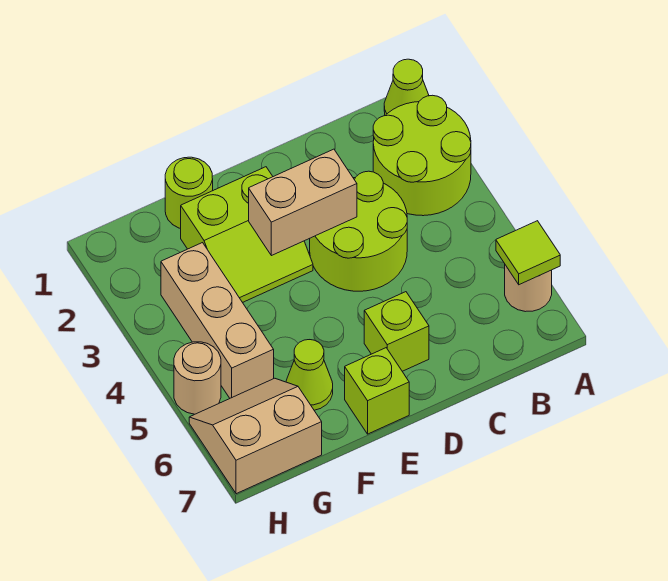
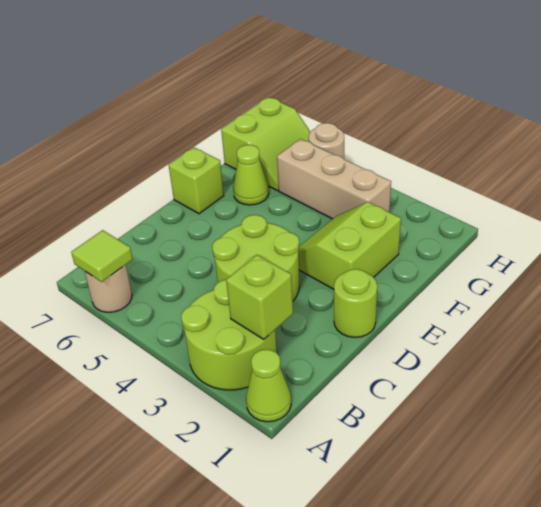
tan brick D3:E3 level 2 -> none
lime brick D6 level 1 -> lime brick B2 level 2
lime round brick F1 level 1 -> lime round brick D1 level 1
tan slope G6:H7 level 1 top 7 -> lime slope G6:H7 level 1 top 7

